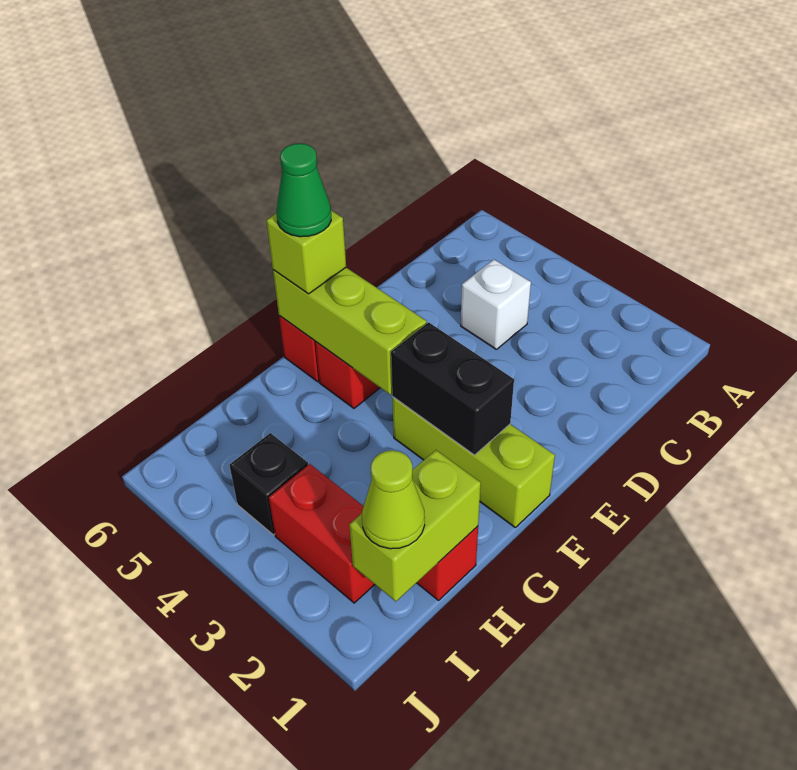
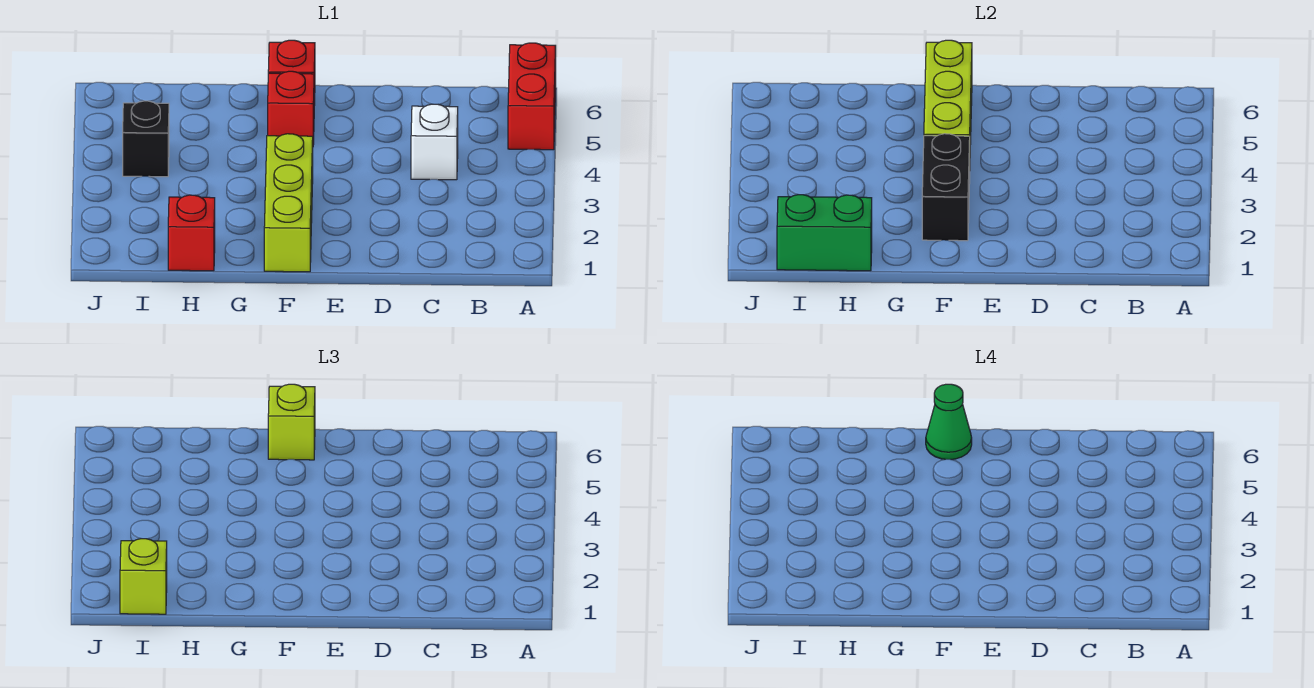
lime brick H1:I1 level 2 -> green brick H1:I1 level 2
lime cone I1 level 3 -> lime brick I1 level 3
red brick I2:I3 level 1 -> red brick A5:A6 level 1

